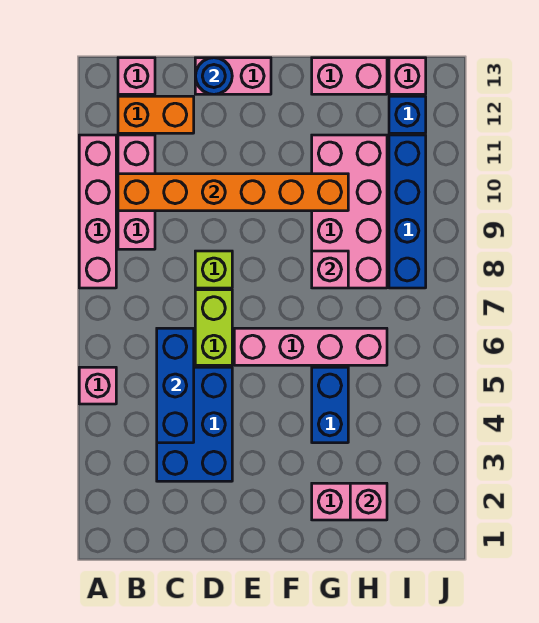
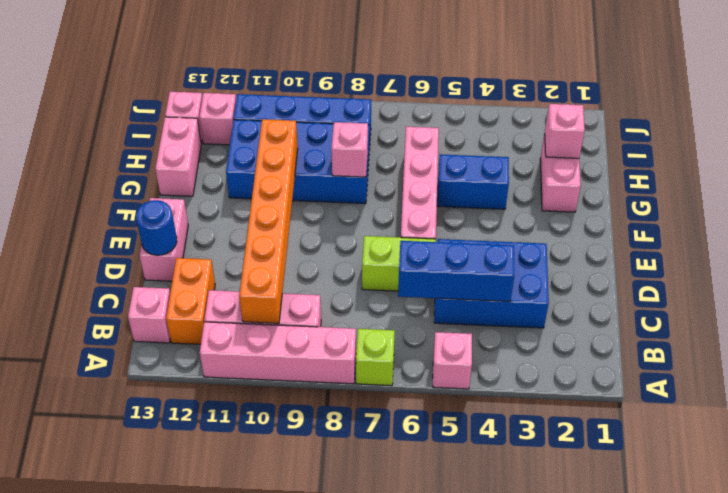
lime brick D8 level 1 -> lime brick A7 level 1
pink brick G8:H11 level 1 -> blue brick G8:H11 level 1
blue brick I12 level 1 -> pink brick I12 level 1

